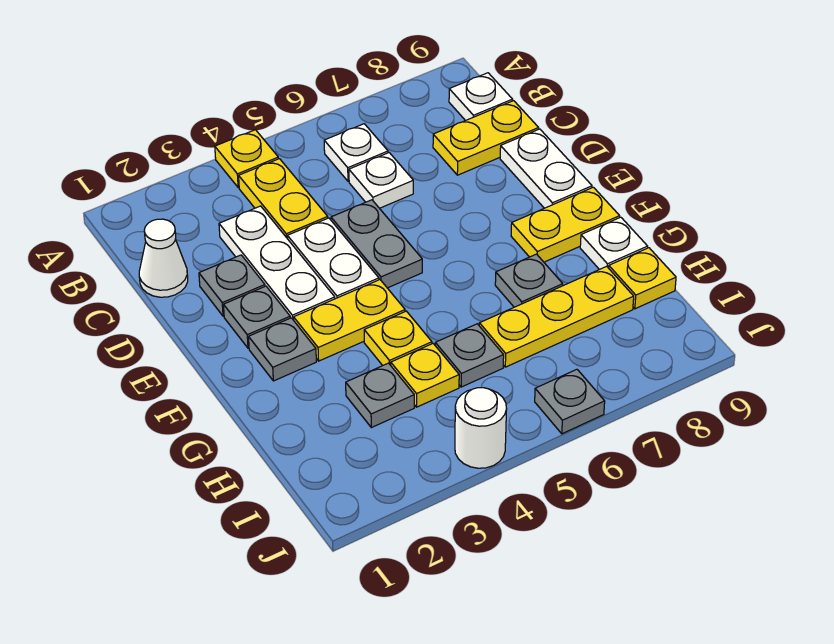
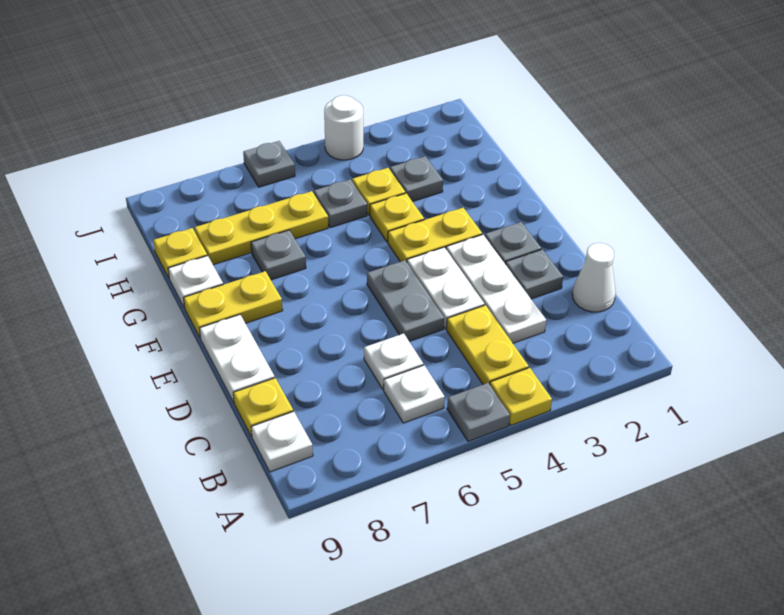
yellow plate C8:C9 level 1 -> yellow plate C9 level 1
grey plate F2 level 1 -> grey plate A5 level 1

